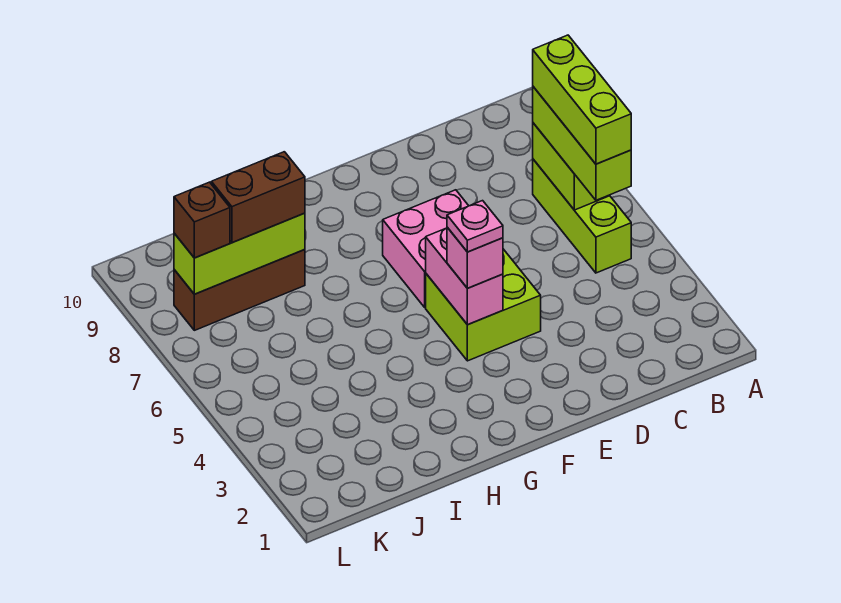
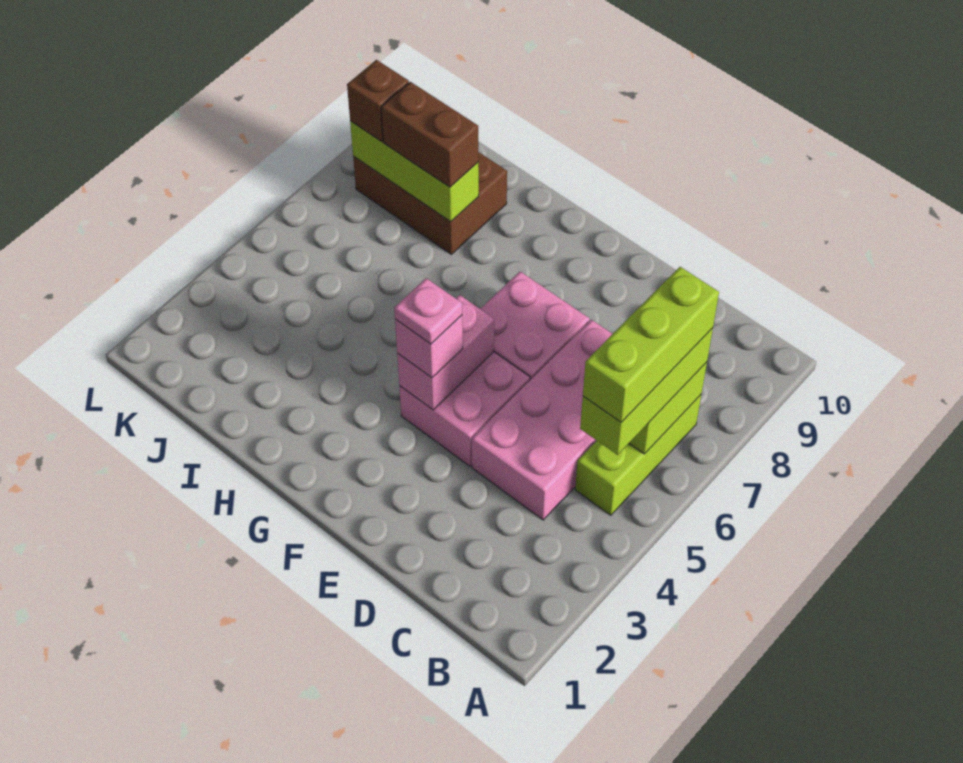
none -> pink brick C4:D7 level 1
lime brick E4:F5 level 1 -> pink brick E4:F5 level 1
brown brick I8:K8 level 1 -> brown brick I8:K9 level 1

